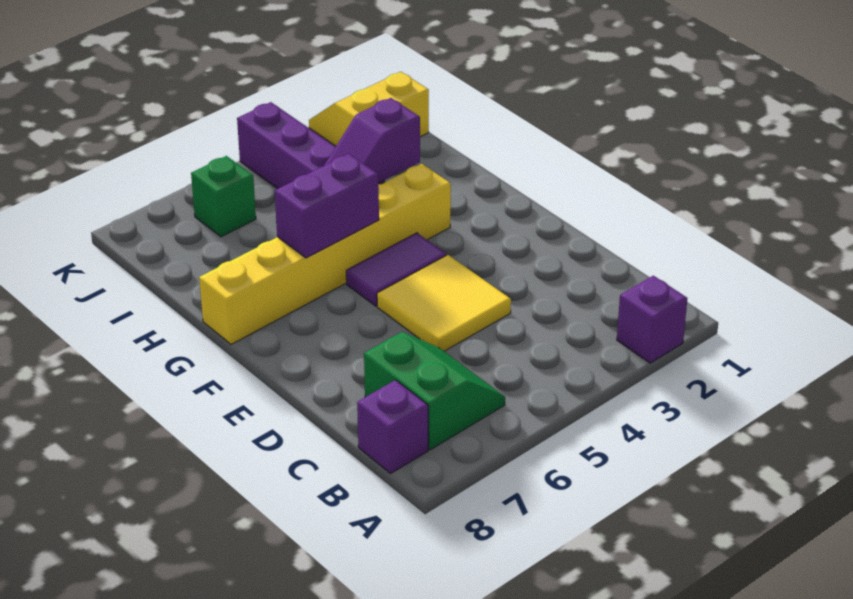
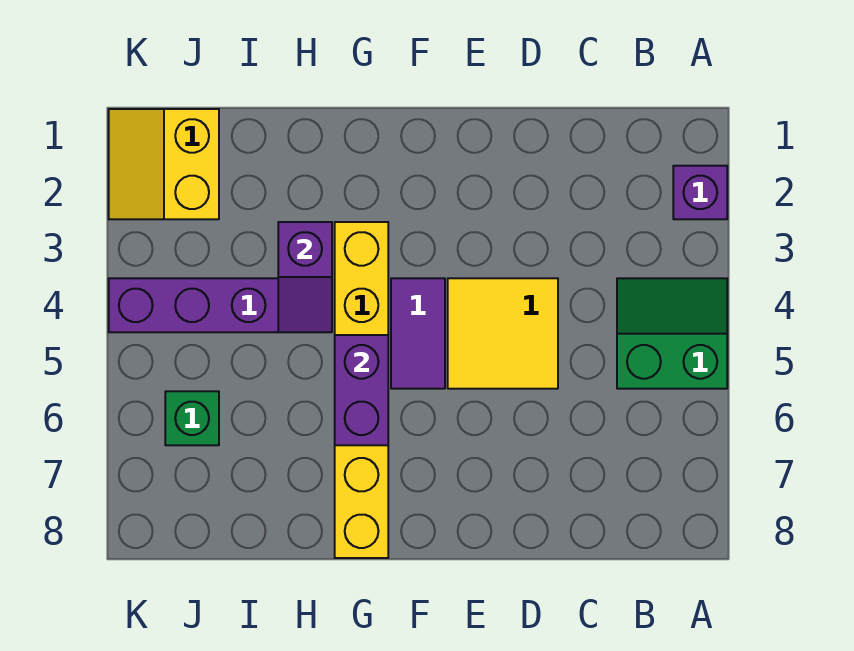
green slope B6:C7 level 1 top 7 -> green slope A4:B5 level 1 top 5
purple brick B8 level 1 -> none

